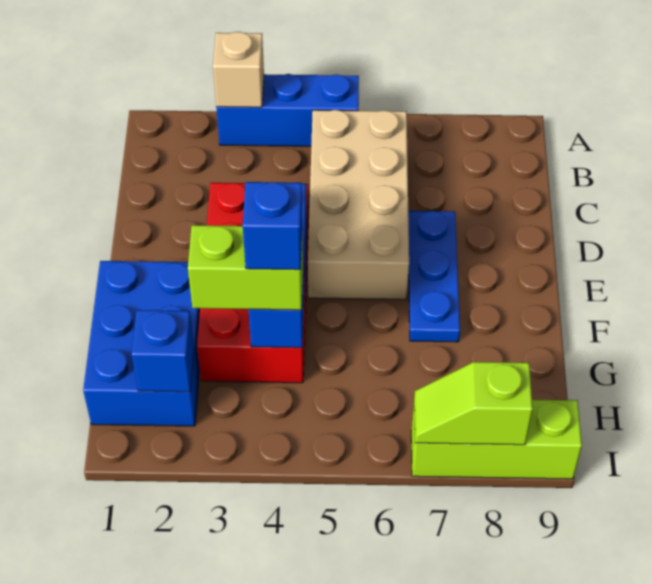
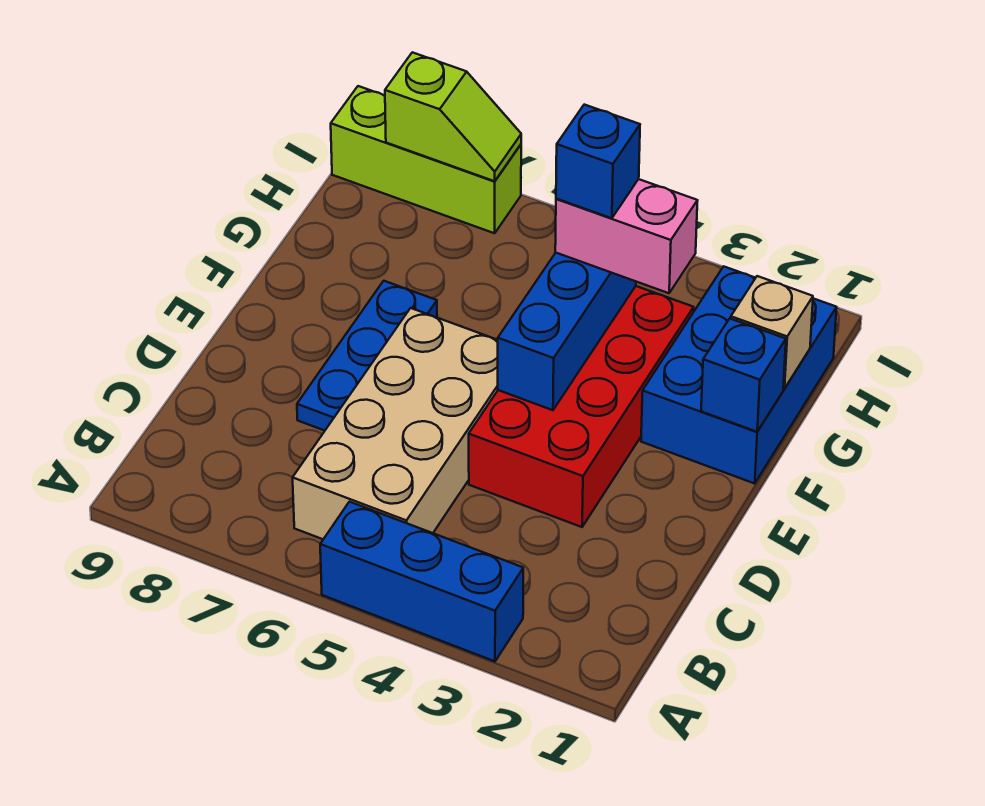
tan brick A3 level 2 -> tan brick G1 level 2
lime brick G3:G4 level 3 -> pink brick G3:G4 level 3
blue brick H2 level 2 -> blue brick F1 level 2

